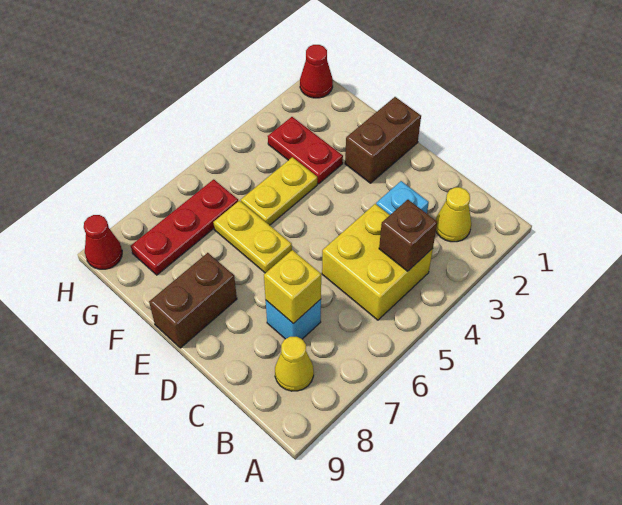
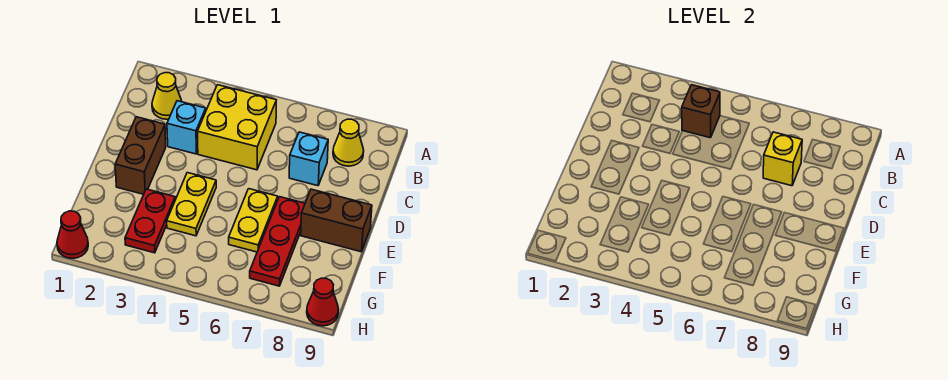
brown brick E1:E2 level 1 -> brown brick D2:E2 level 1
yellow plate F4:F5 level 1 -> yellow plate E4:F4 level 1
red plate G6:G8 level 1 -> red plate E7:G7 level 1

